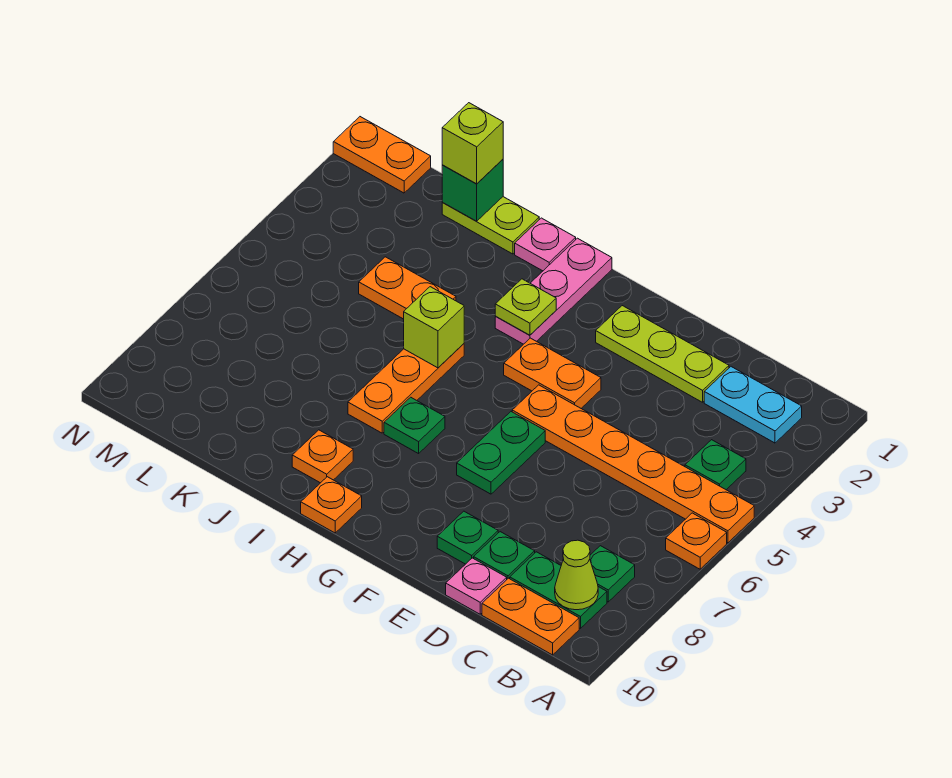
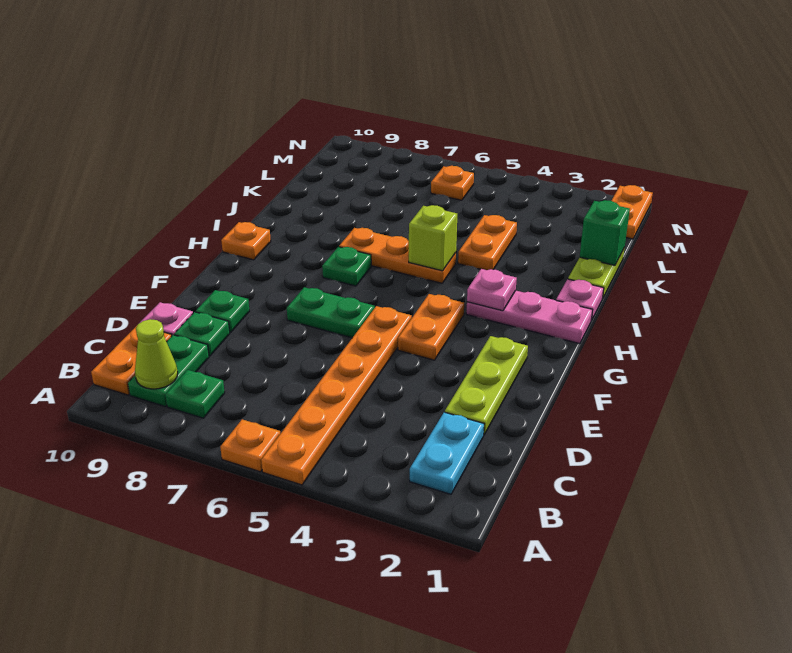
green plate B4 level 1 -> none
lime plate H3 level 2 -> pink plate H3 level 2
orange plate I9 level 1 -> orange plate M6 level 1
lime brick K1 level 3 -> none

